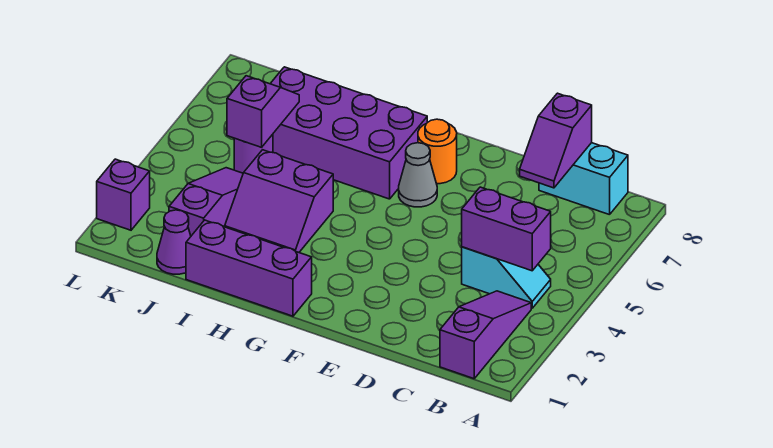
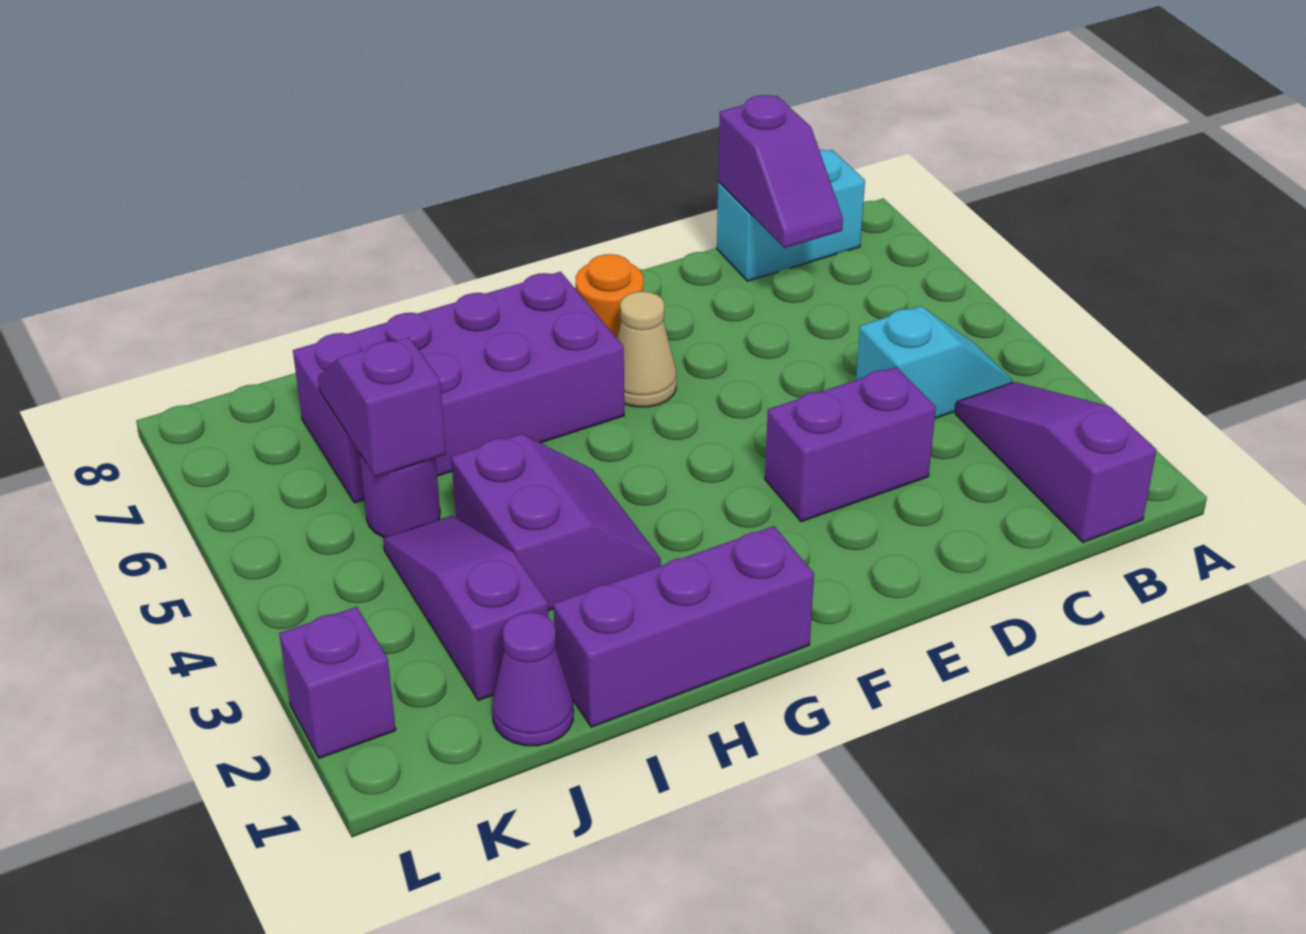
purple brick B4:C4 level 2 -> purple brick D3:E3 level 1
grey cone F6 level 1 -> tan cone F6 level 1
purple slope H3:I4 level 1 top 4 -> purple slope H3:I4 level 1 top I

